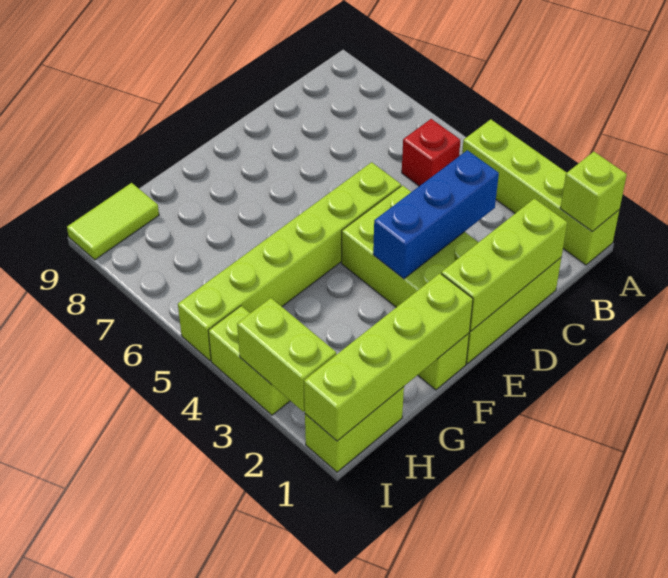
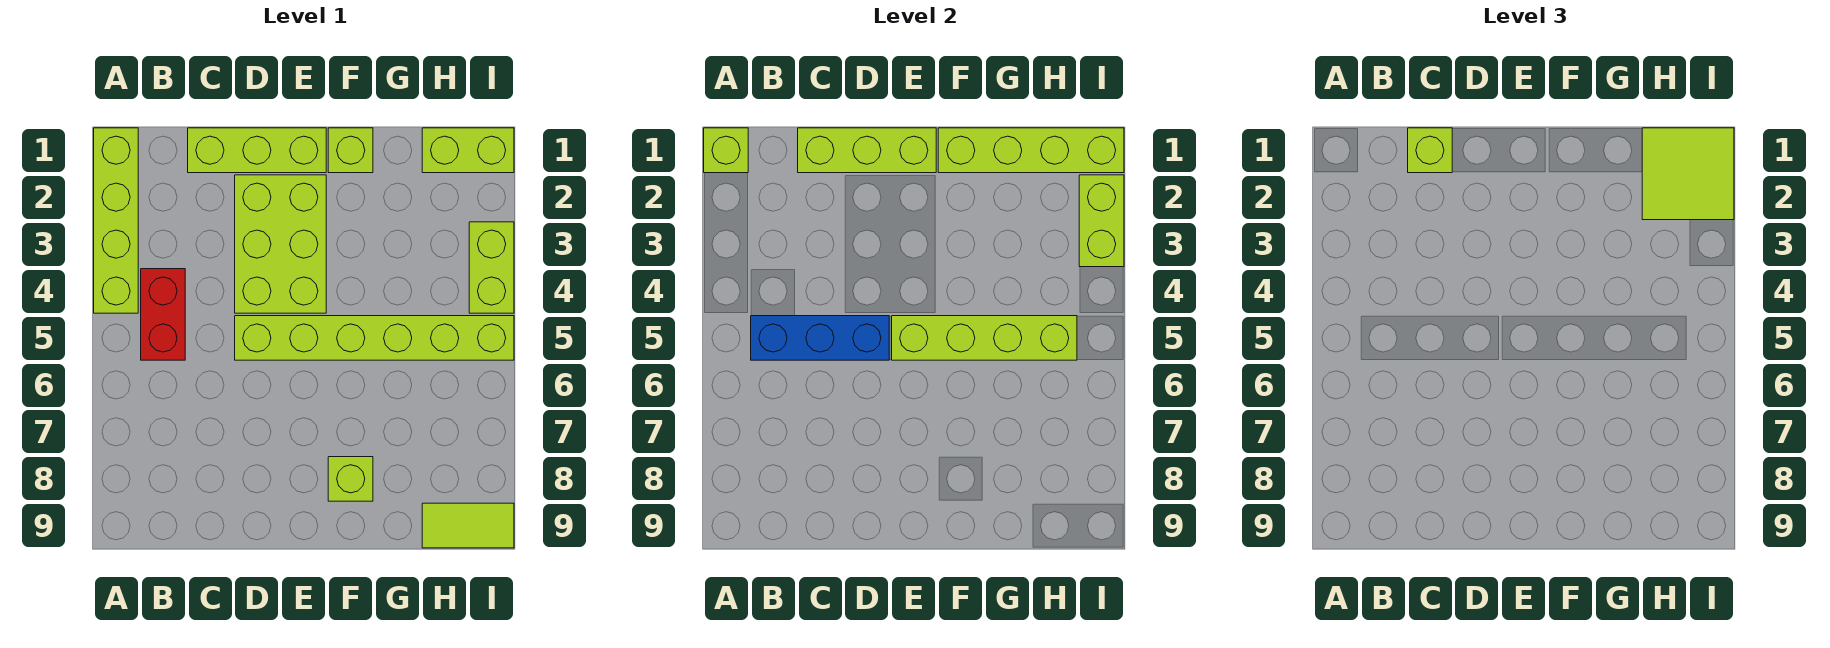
red brick B5 level 1 -> red brick B4:B5 level 1
none -> lime brick C1 level 3
blue brick C3:E3 level 2 -> blue brick B5:D5 level 2
none -> lime brick E5:H5 level 2
none -> lime brick F8 level 1
none -> lime tile H1:I2 level 3

